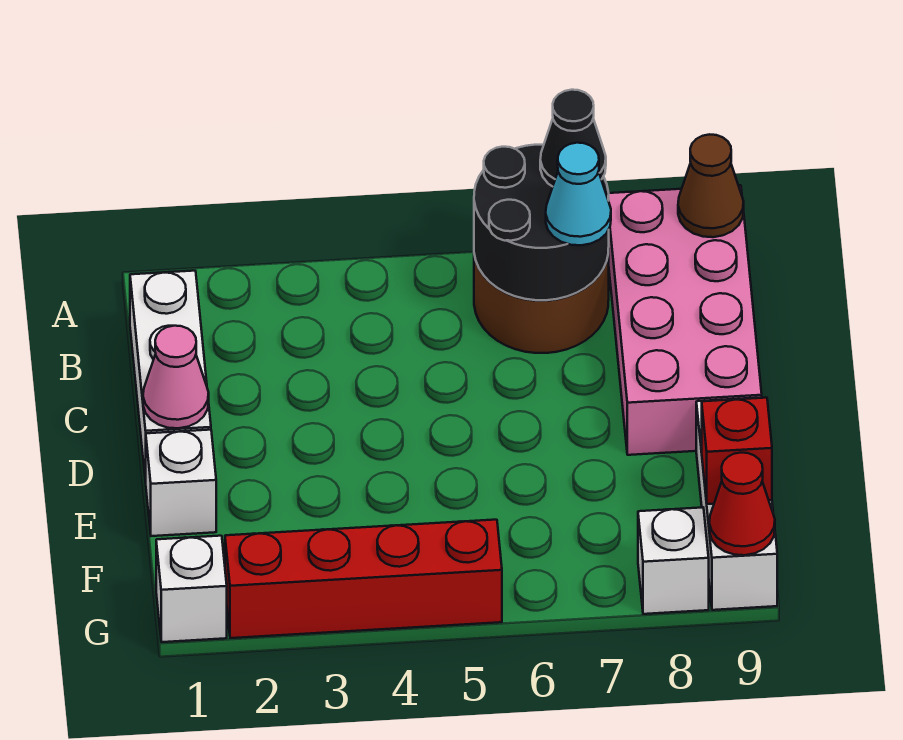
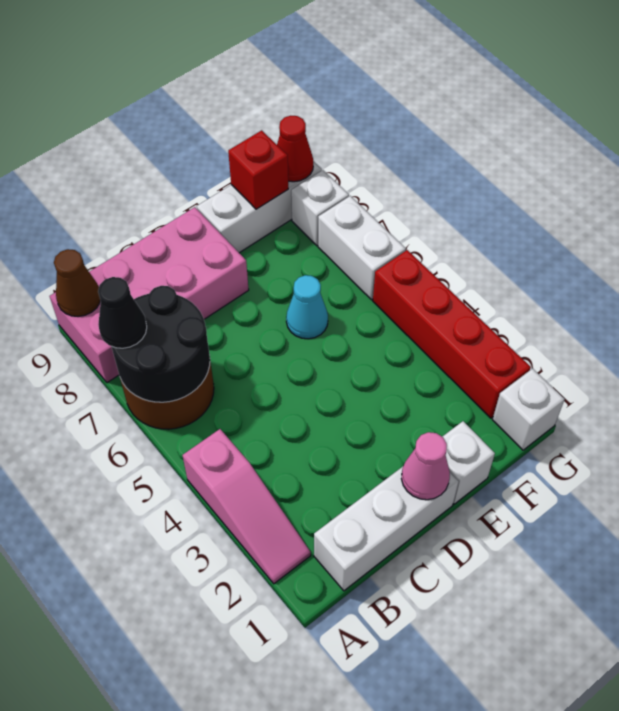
none -> pink slope A2:A4 level 1 top 4
cyan cone B7 level 3 -> cyan cone E6 level 1
none -> white brick G6:G7 level 1

